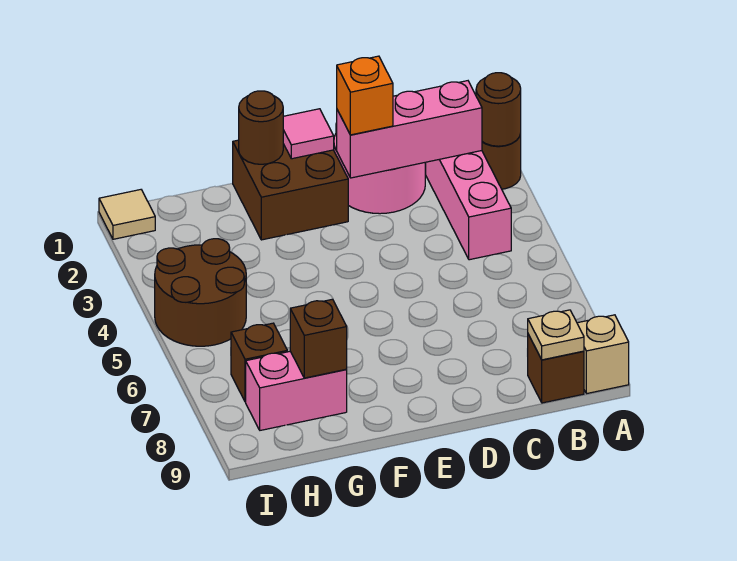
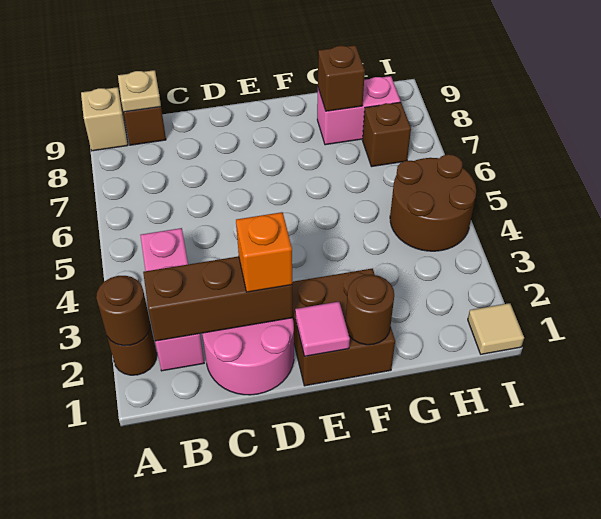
pink brick B2:D2 level 2 -> brown brick B2:D2 level 2

